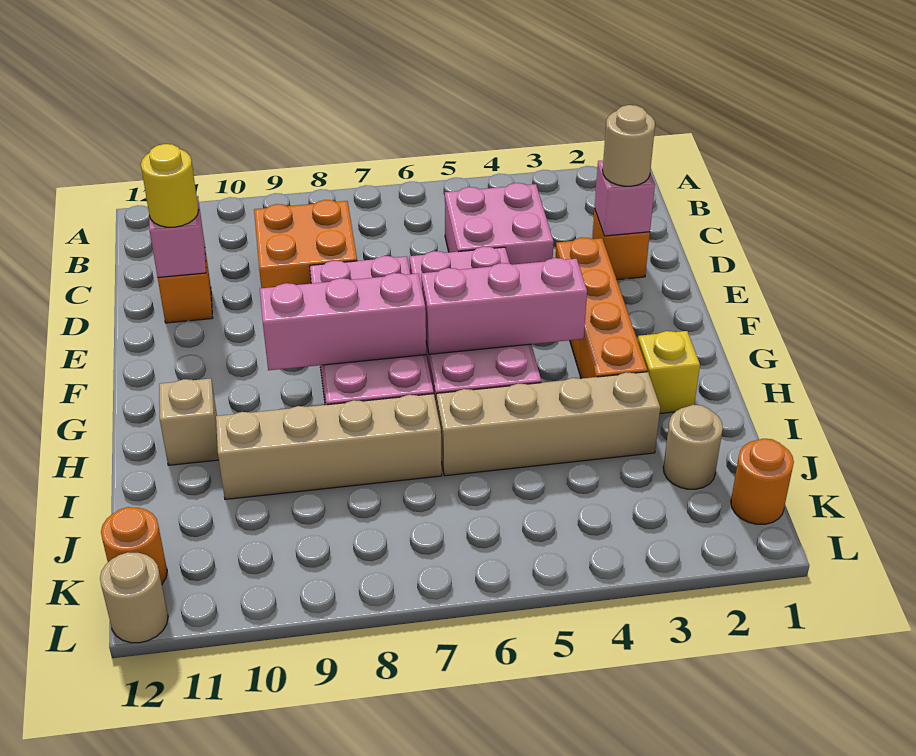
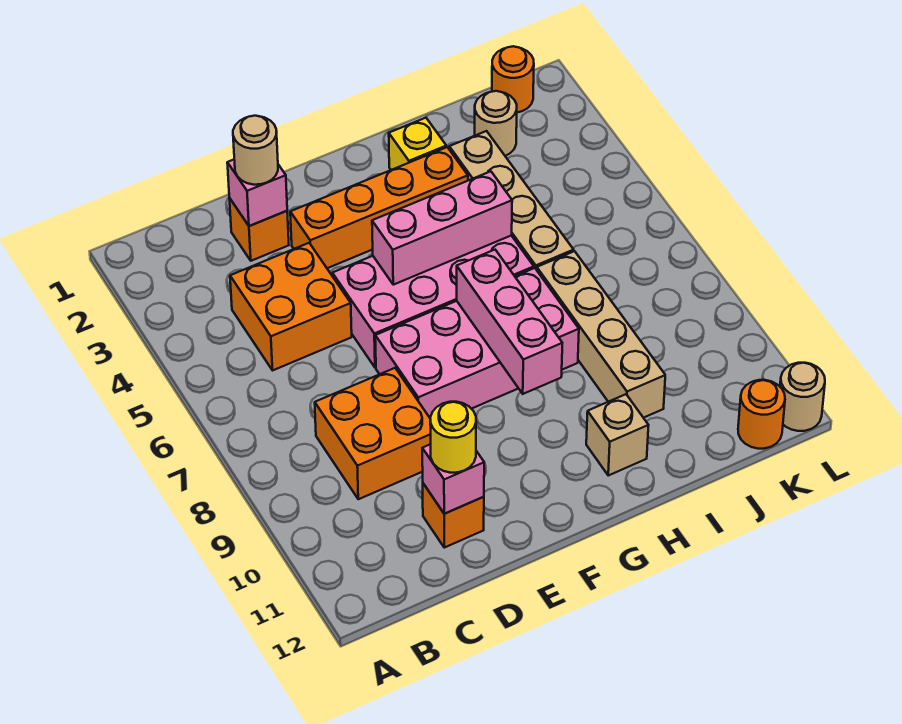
pink brick C4:D5 level 1 -> orange brick C4:D5 level 1
pink brick G4:G6 level 2 -> pink brick F5:H5 level 2

